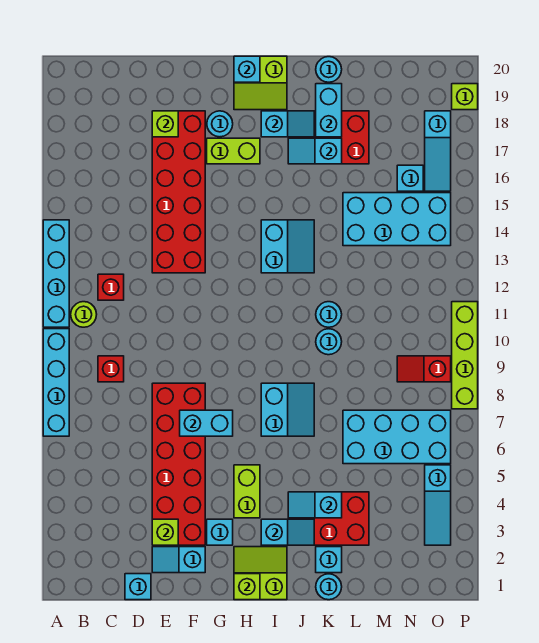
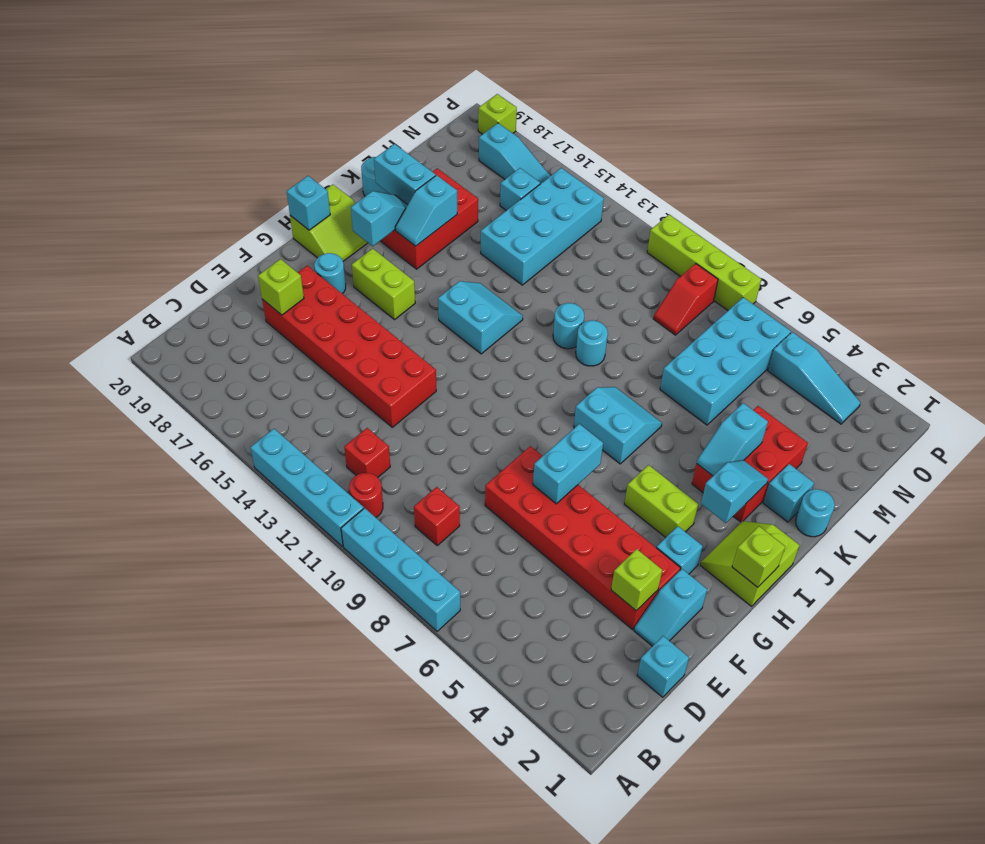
lime round brick B11 level 1 -> red round brick B11 level 1
lime brick G17:H17 level 1 -> lime brick H16:H17 level 1

